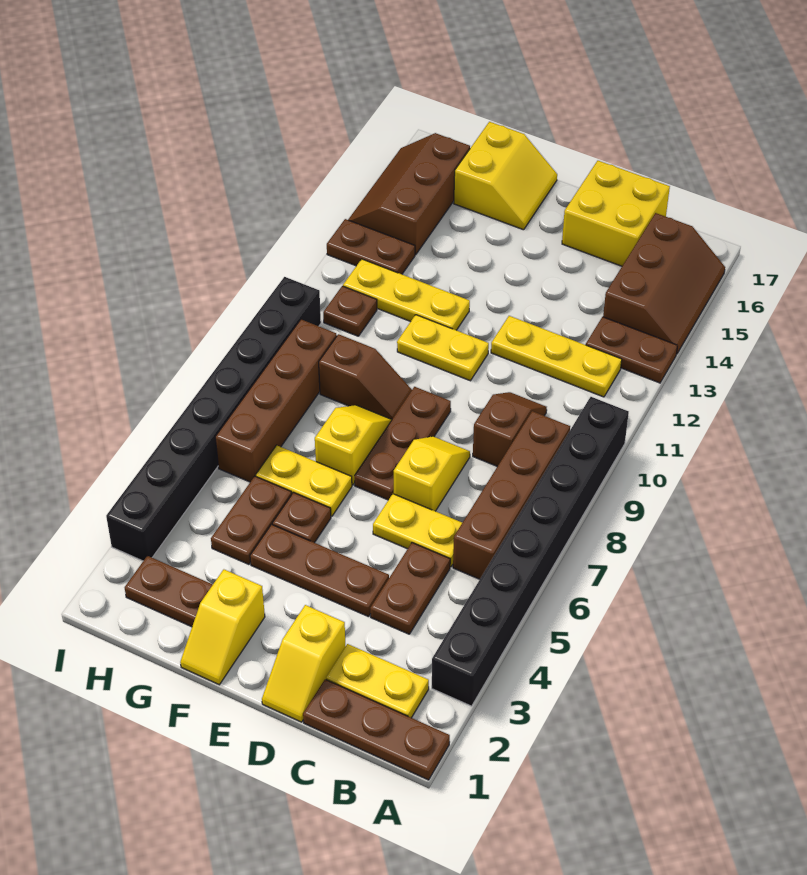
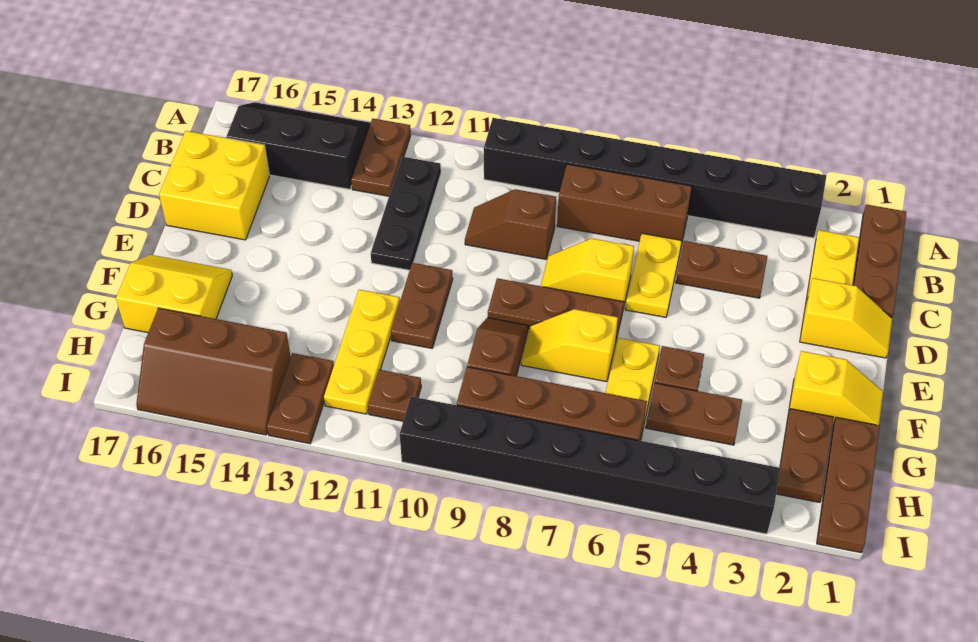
brown slope A14:B16 level 1 top B -> black slope A14:B16 level 1 top B
brown brick B6:B9 level 1 -> brown brick B6:B8 level 1
yellow plate B12:D12 level 1 -> black plate B12:D12 level 1
brown plate D4:F4 level 1 -> brown plate G1:I1 level 1
yellow plate E11:F11 level 1 -> brown plate E11:F11 level 1

